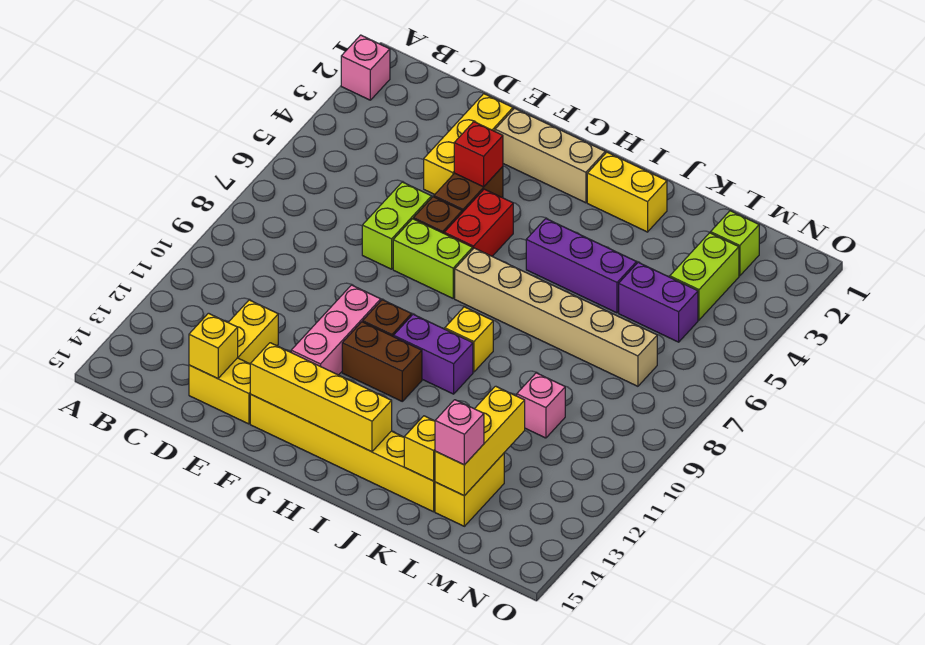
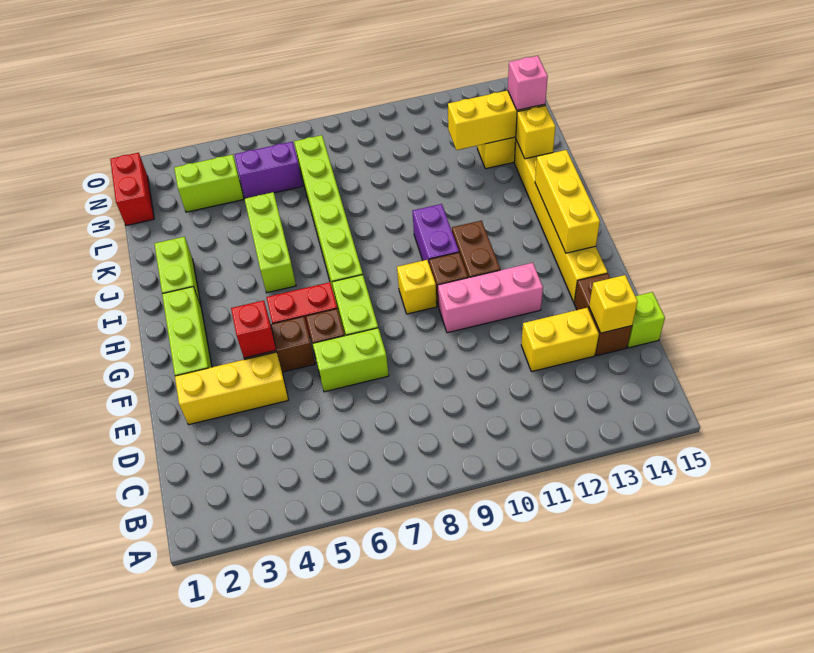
pink brick A2 level 1 -> none
yellow brick D14:E14 level 1 -> brown brick D14:E14 level 1
tan brick F2:H2 level 1 -> lime brick F2:H2 level 1
yellow brick F14:I14 level 2 -> yellow brick G14:I14 level 2
tan brick H7:M7 level 1 -> lime brick H7:M7 level 1
yellow brick I2:J2 level 1 -> lime brick I2:J2 level 1
purple brick I5:K5 level 1 -> lime brick I5:K5 level 1
yellow brick I9 level 1 -> yellow brick G9 level 1
purple brick L5:M5 level 1 -> purple brick M5:M6 level 1
pink brick L10 level 1 -> none
none -> red brick M1:N1 level 1
lime brick M2 level 1 -> lime brick D15 level 1

